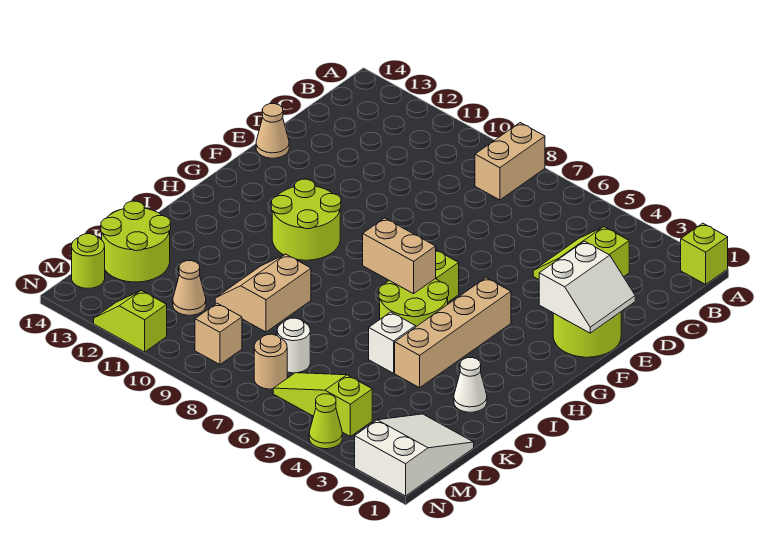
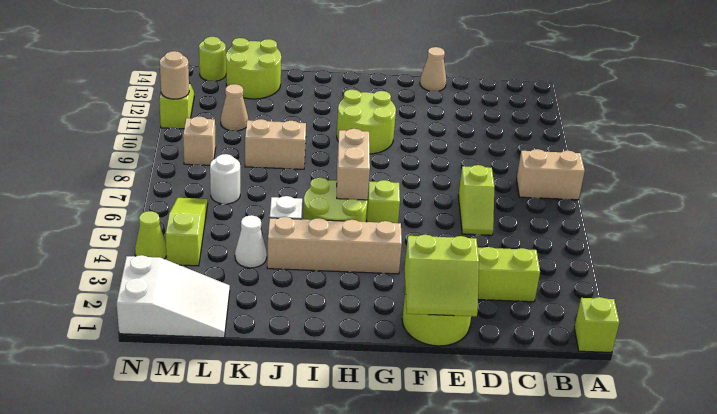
none -> lime slope D6:D7 level 1 top 7
white slope E1:F2 level 2 top 2 -> lime slope E1:F2 level 2 top 2
white cone J2 level 1 -> white cone K4 level 1
tan round brick M7 level 1 -> tan round brick N11 level 2

